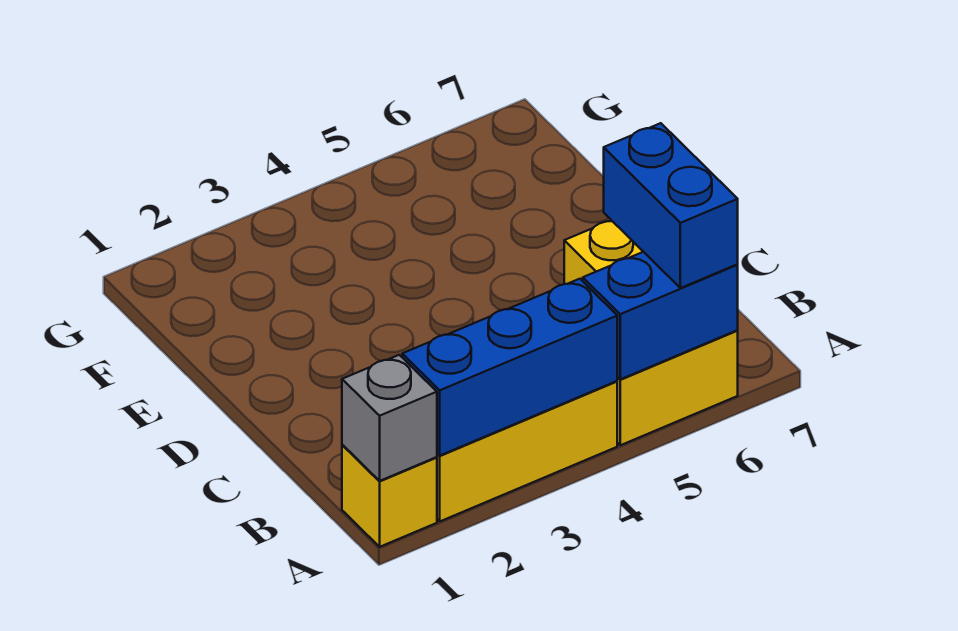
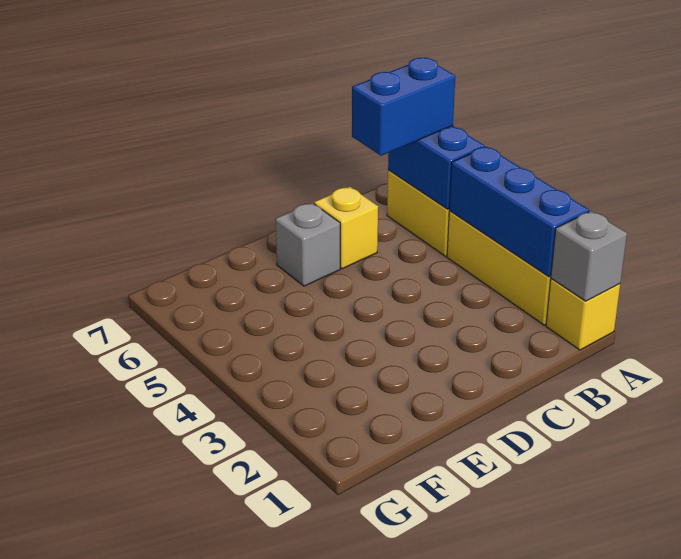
none -> grey brick D6 level 1

